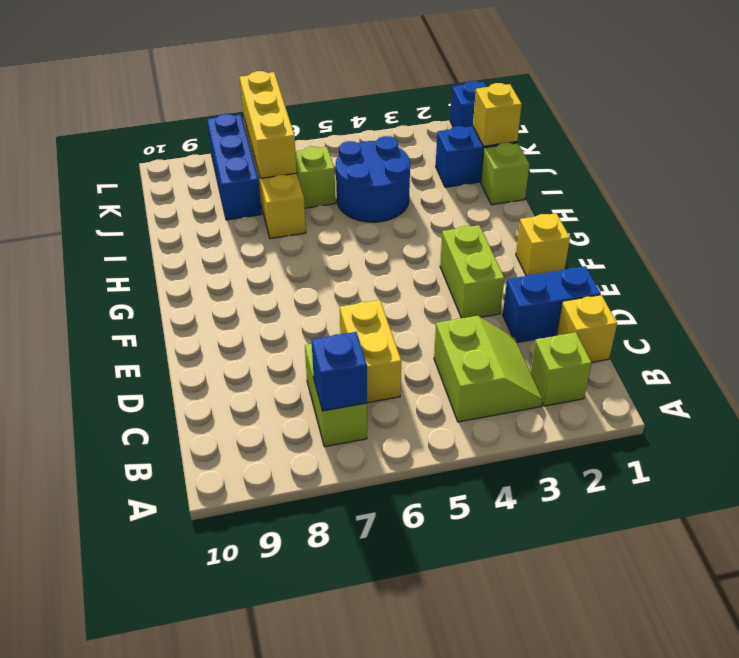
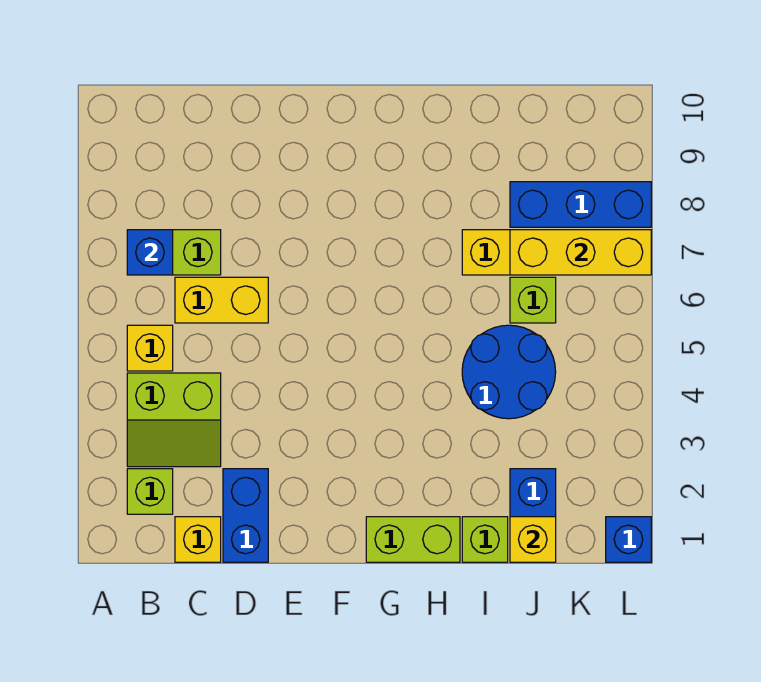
lime brick E3:F3 level 1 -> lime brick G1:H1 level 1
yellow brick F1 level 1 -> yellow brick B5 level 1

